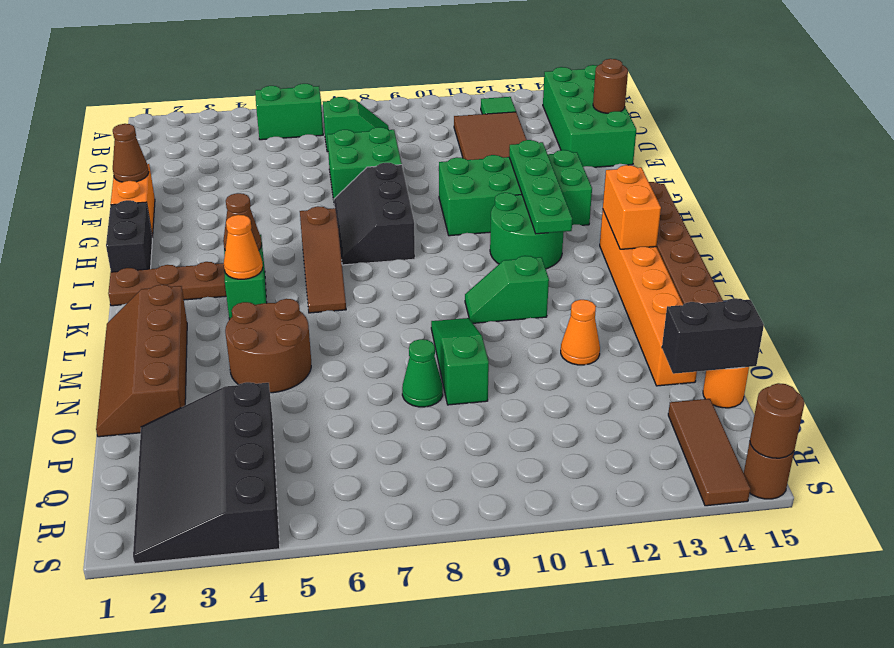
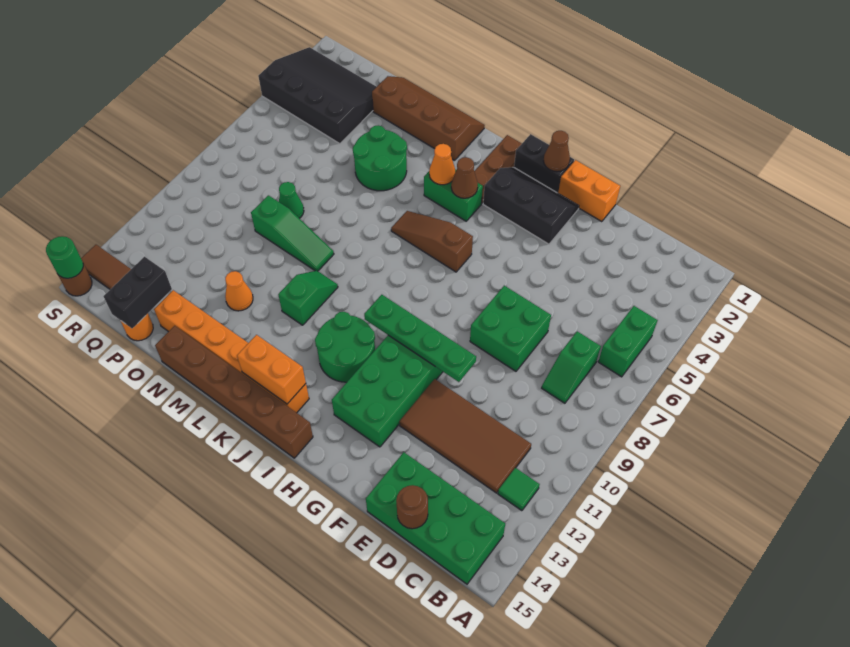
brown cone F1 level 2 -> brown cone H1 level 2
black slope G7:I8 level 1 top 8 -> black slope G2:I3 level 1 top 3
green plate G12:J12 level 2 -> green plate F10:I10 level 2
brown round brick M4:N5 level 1 -> green round brick M4:N5 level 1
brown round brick S15 level 2 -> green round brick S15 level 2

